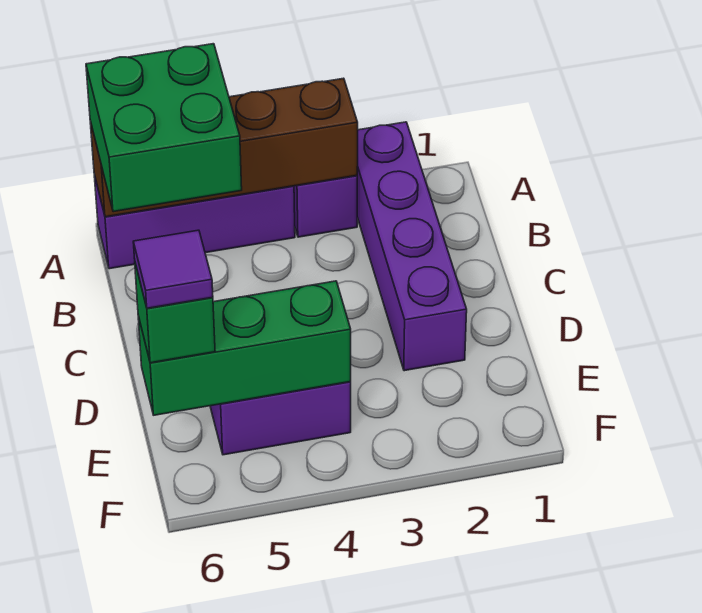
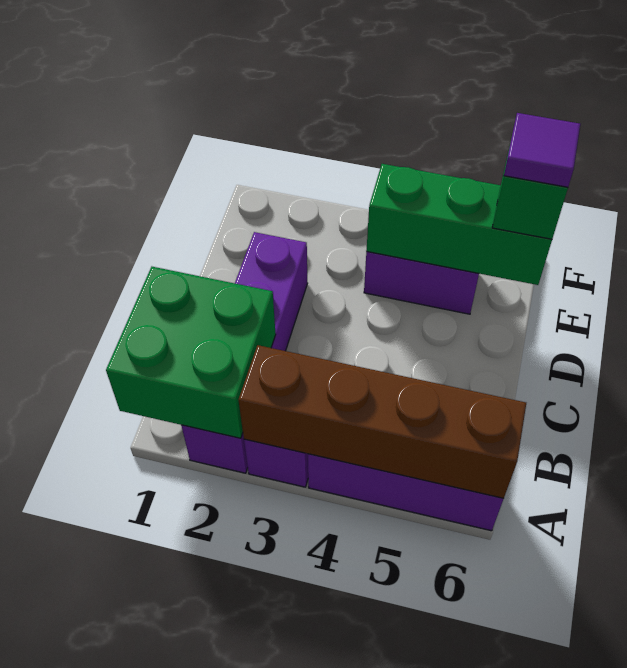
green brick A5:B6 level 3 -> green brick A1:B2 level 2

